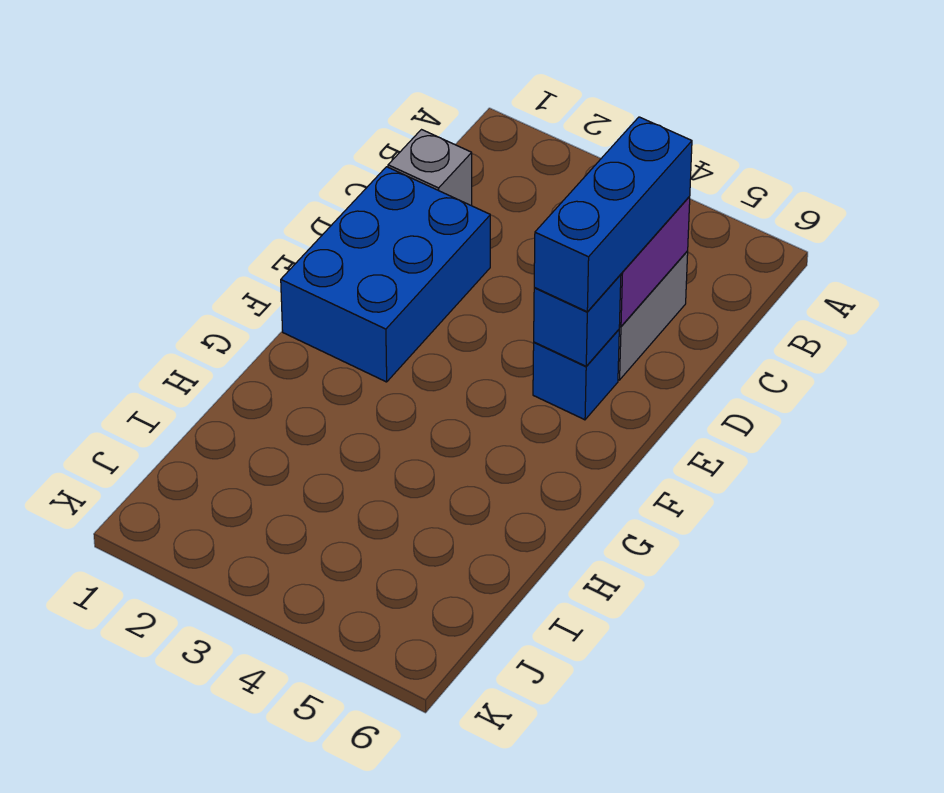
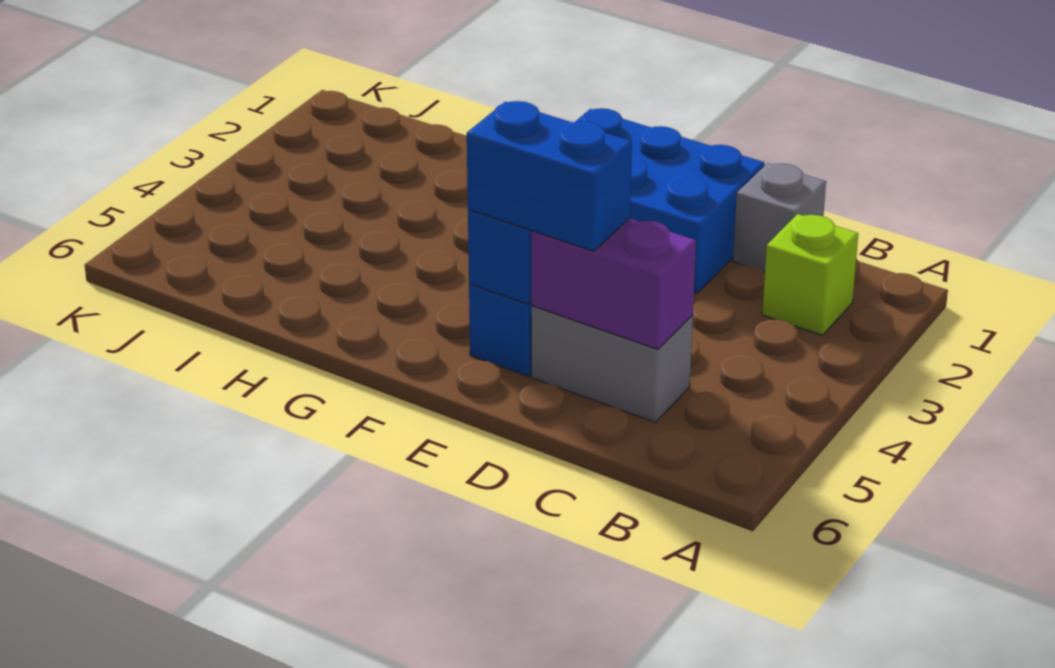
none -> lime brick B2 level 1
blue brick C5:E5 level 3 -> blue brick D5:E5 level 3

